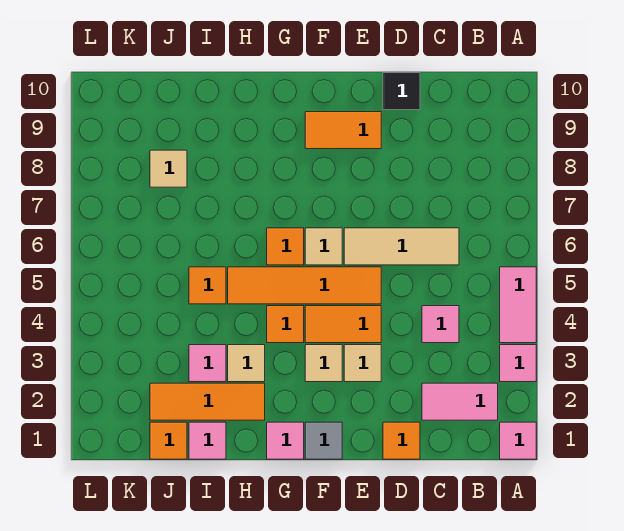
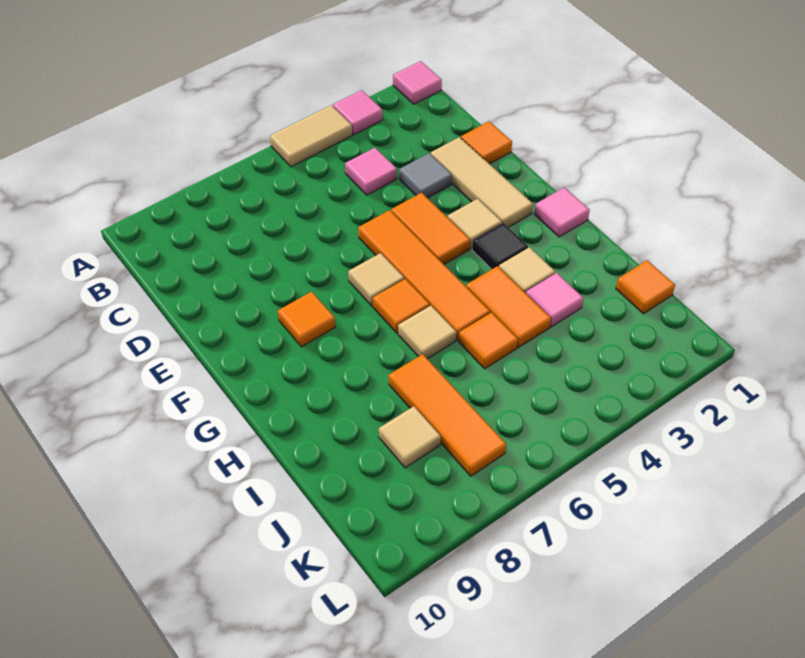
pink tile A4:A5 level 1 -> tan tile A4:A5 level 1
pink tile B2:C2 level 1 -> none
tan tile C6:E6 level 1 -> tan tile D2:F2 level 1
black tile D10 level 1 -> black tile G3 level 1
tan tile E3 level 1 -> tan tile H6 level 1
orange tile E9:F9 level 1 -> orange tile H4:I4 level 1
grey tile F1 level 1 -> grey tile D3 level 1
orange tile G4 level 1 -> orange tile F8 level 1
orange tile H2:J2 level 1 -> orange tile I7:K7 level 1
pink tile I1 level 1 -> none

